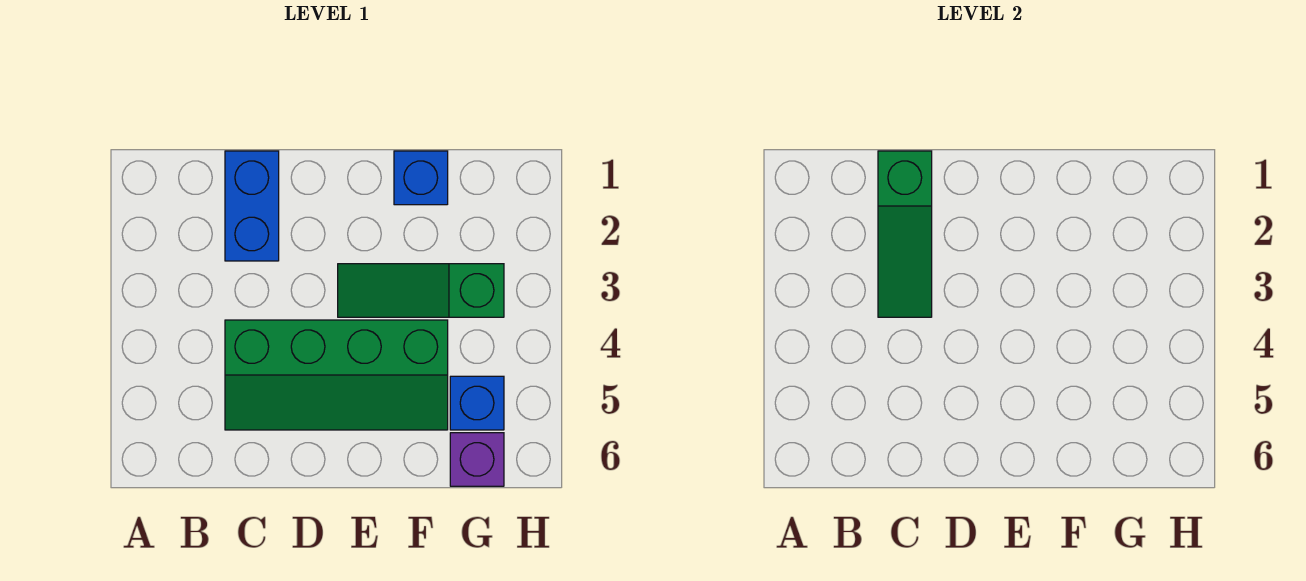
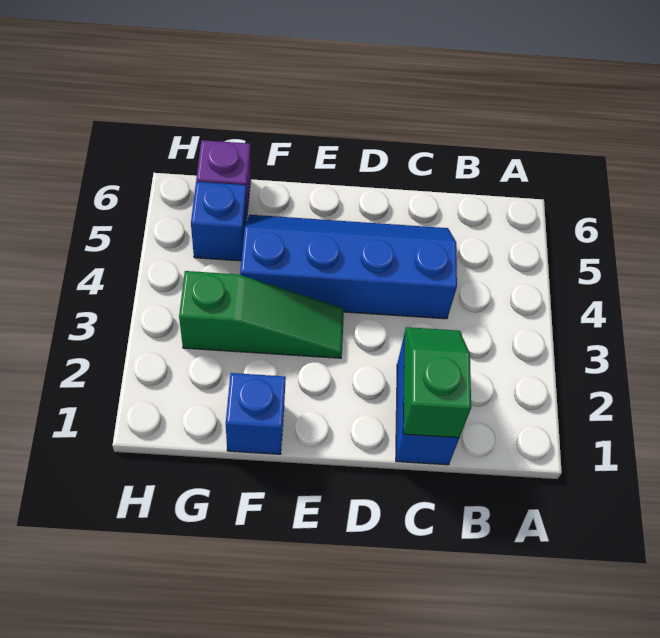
green slope C1:C3 level 2 top 1 -> green slope C1:C2 level 2 top 1
green slope C4:F5 level 1 top 4 -> blue slope C4:F5 level 1 top 4

